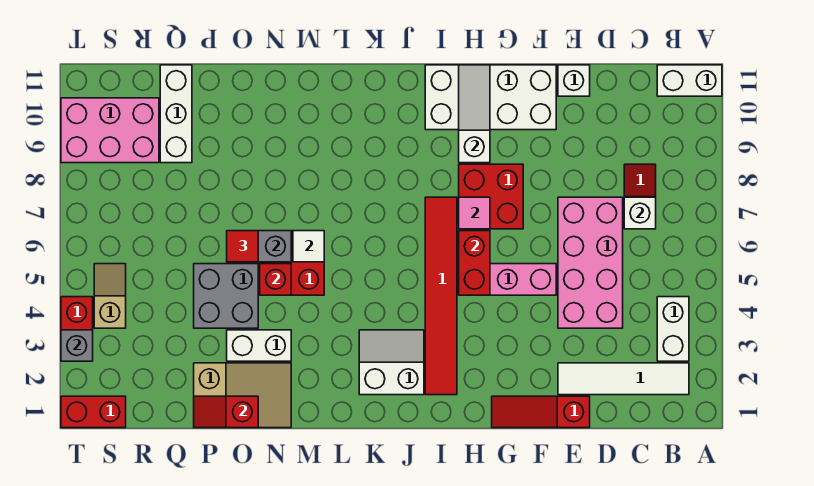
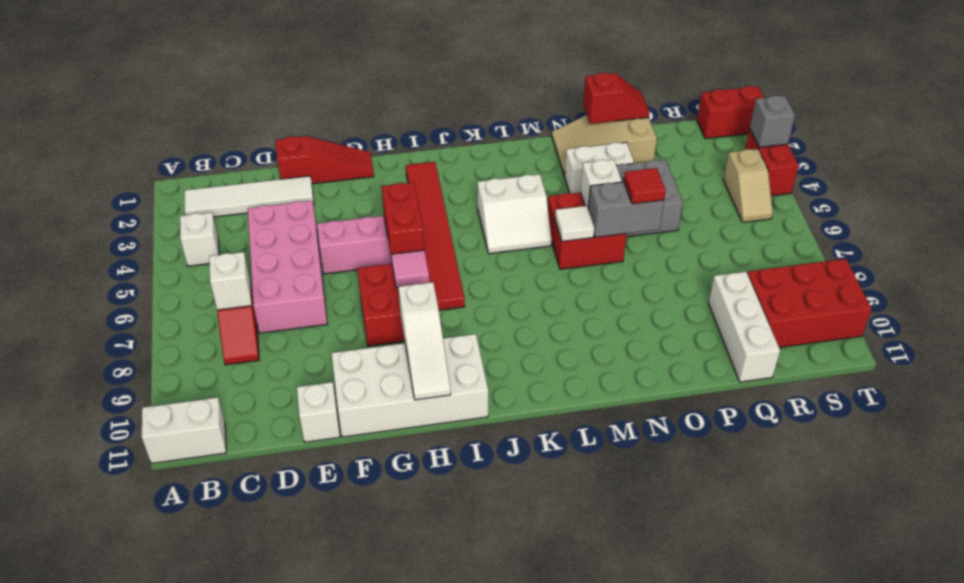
white brick B3:B4 level 1 -> white brick B4 level 1
white slope J2:K3 level 1 top 2 -> white slope K4:L5 level 1 top 4
red brick N5 level 2 -> white brick N5 level 2
pink brick R9:T10 level 1 -> red brick R9:T10 level 1

